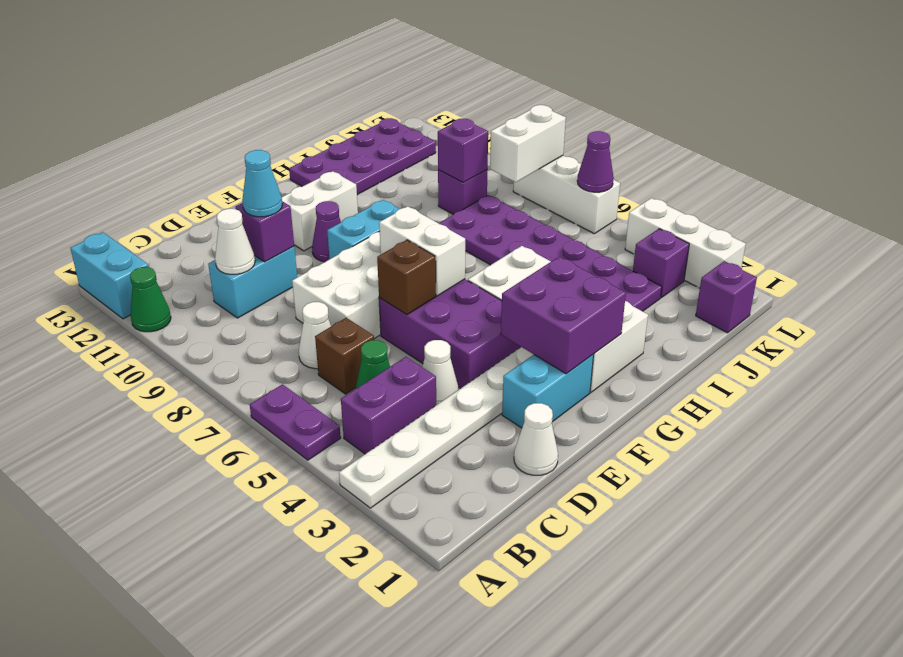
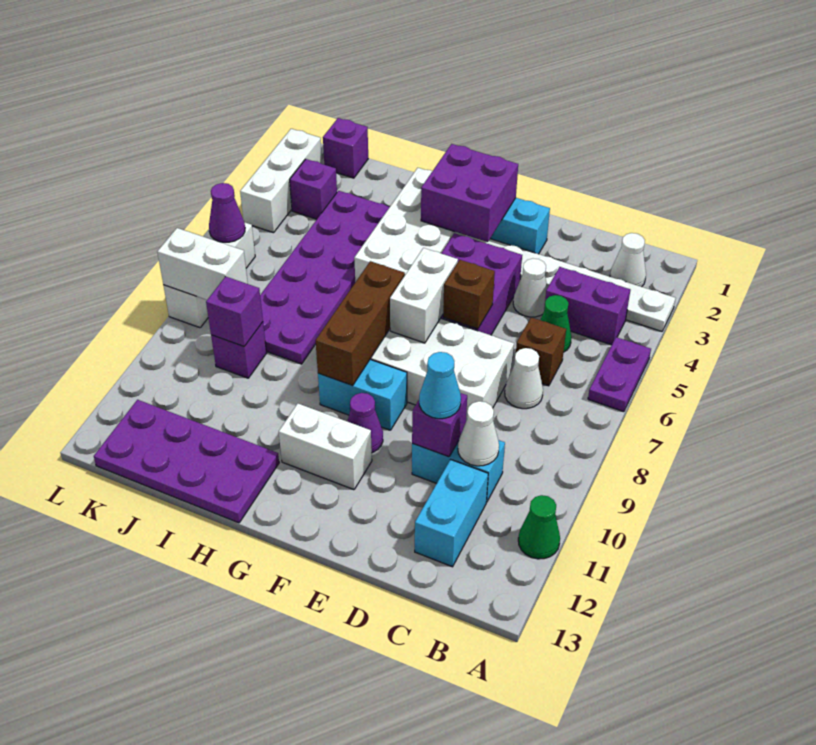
cyan brick A12:A13 level 1 -> cyan brick C11:C12 level 1
white cone D1 level 1 -> white cone B2 level 1
none -> brown brick G7:G9 level 2

